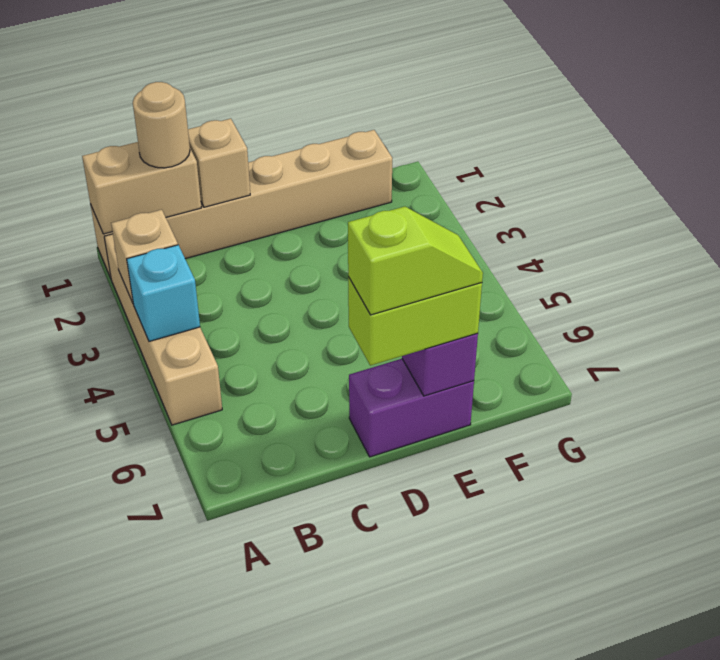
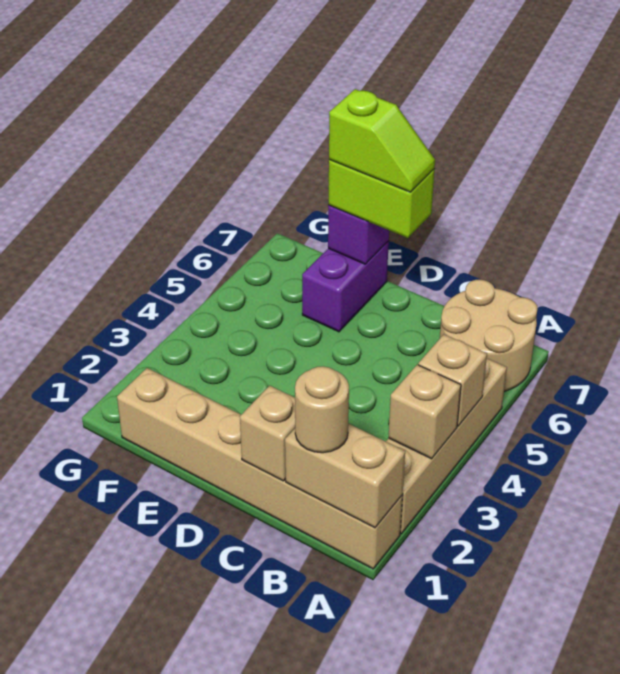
cyan brick A4 level 2 -> tan brick A4 level 2
none -> tan round brick A6:B7 level 1
purple brick D7:E7 level 1 -> purple brick E6:E7 level 1
lime slope D7:E7 level 4 top D -> lime slope D7:E7 level 4 top E

